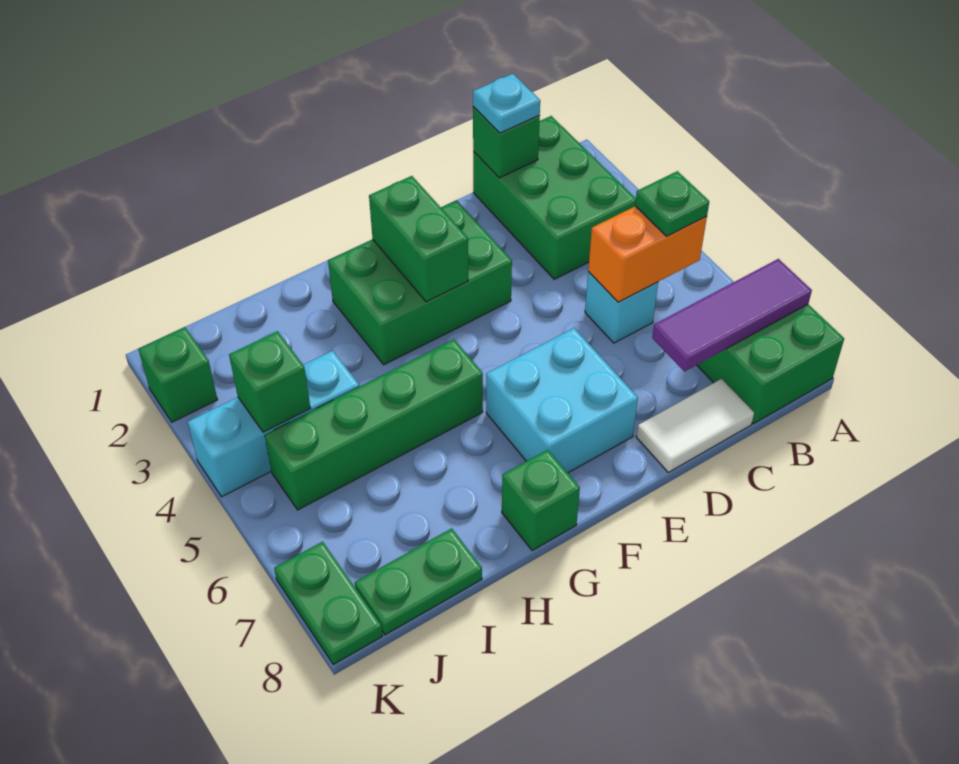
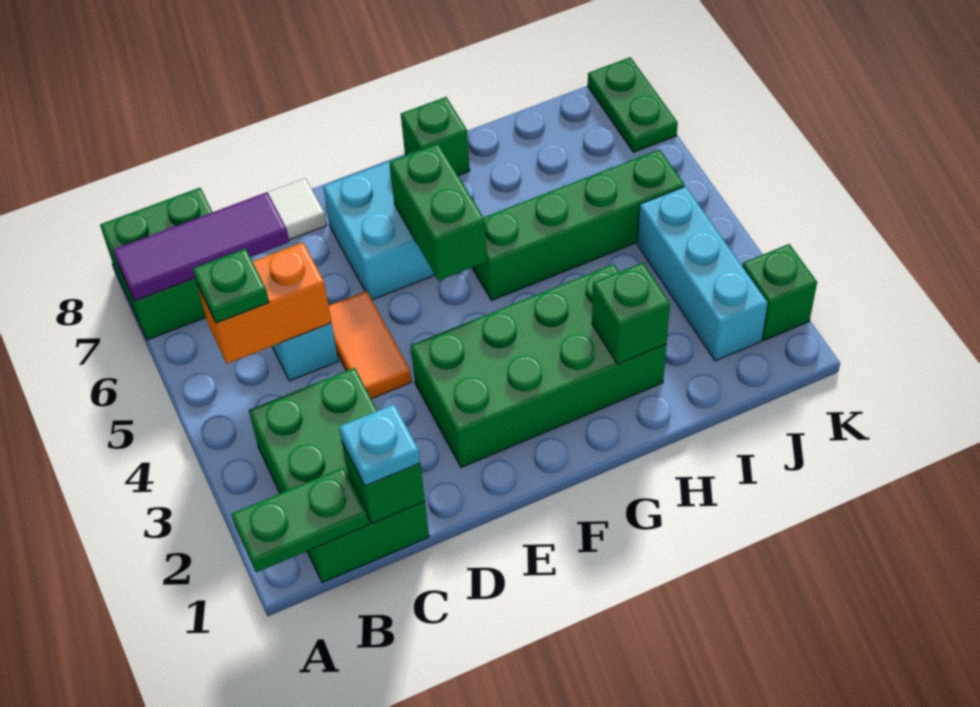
none -> orange tile D4:D5 level 1
green brick E2:G3 level 1 -> green brick E2:H3 level 1
green brick F2:F3 level 2 -> green brick F5:F6 level 2
cyan brick I4:K4 level 1 -> cyan brick J2:J4 level 1
green plate I8:J8 level 1 -> green plate A1:B1 level 2
green brick J4 level 2 -> green brick H2 level 2

